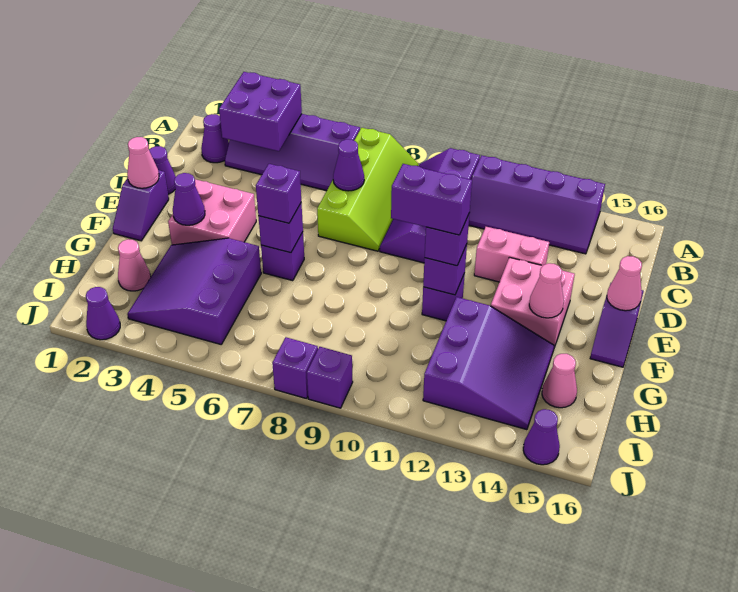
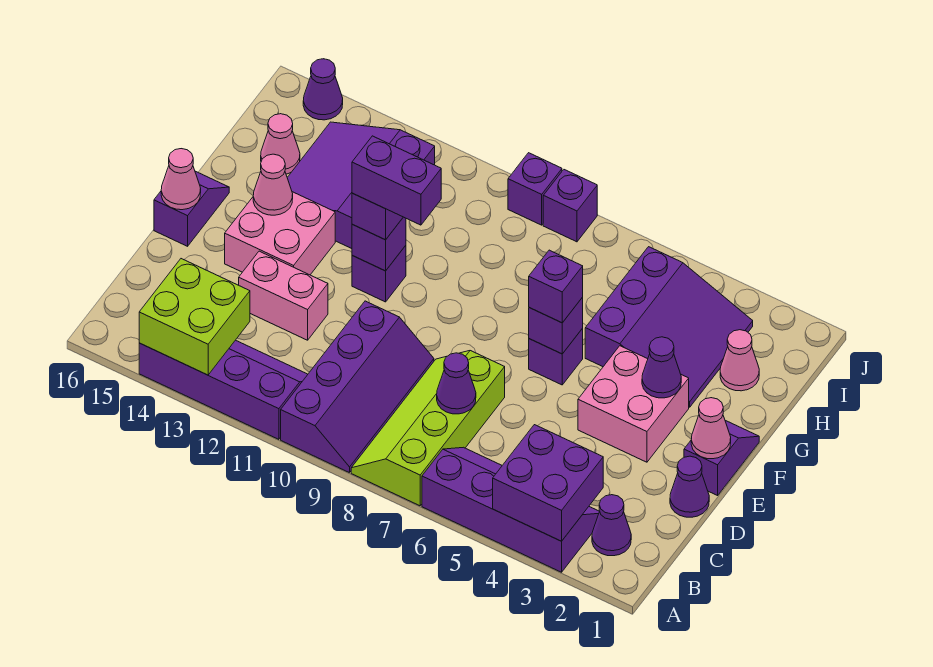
none -> lime brick A13:B14 level 2
purple cone J2 level 1 -> none

